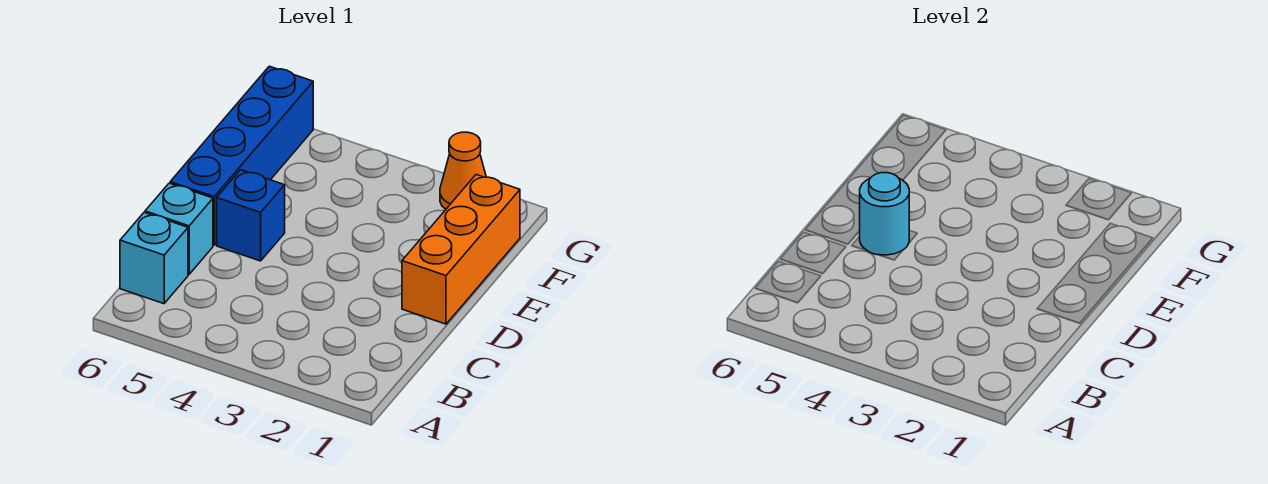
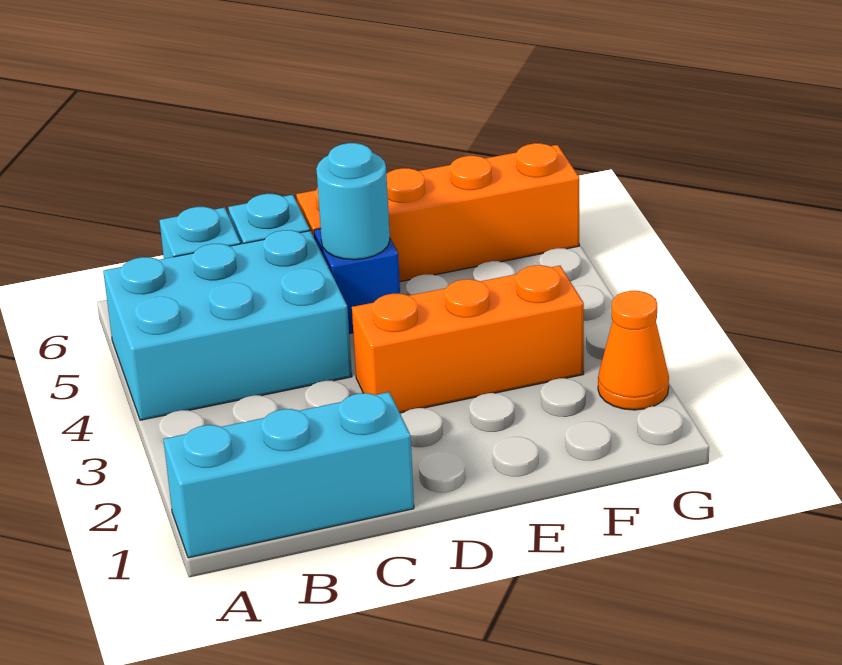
none -> cyan brick A1:C1 level 1
none -> cyan brick A4:C5 level 1
orange brick D1:F1 level 1 -> orange brick D3:F3 level 1
blue brick D6:G6 level 1 -> orange brick D6:G6 level 1

